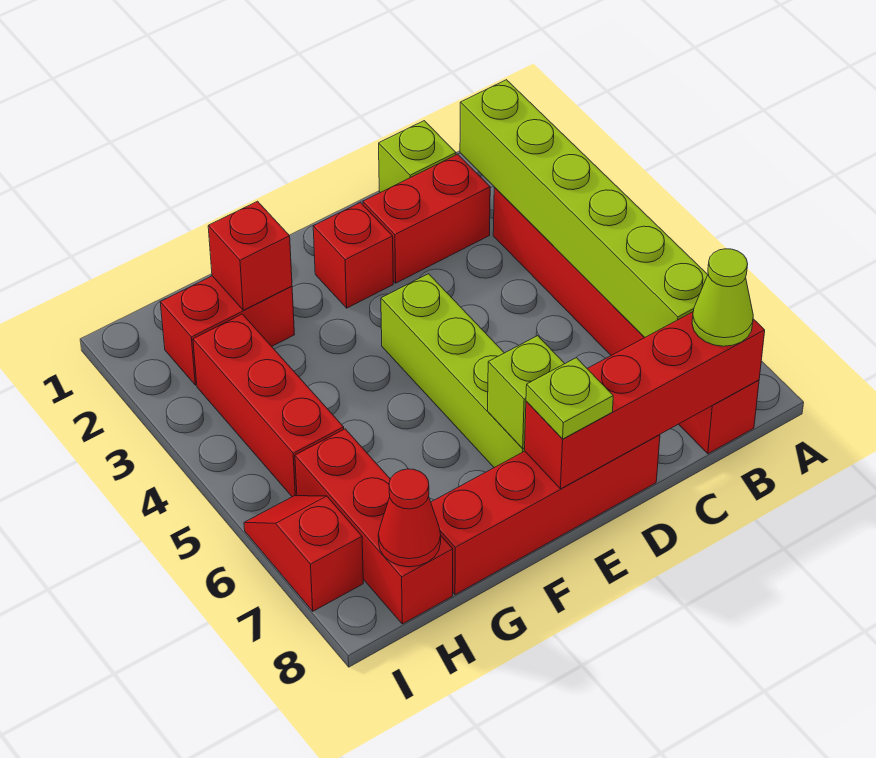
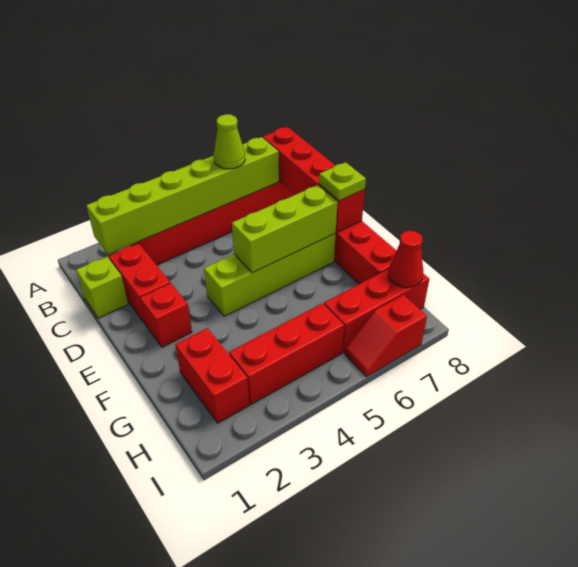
lime cone B8 level 3 -> lime cone B6 level 3
lime brick E7 level 2 -> lime brick E5:E7 level 2
red brick G2 level 2 -> none

